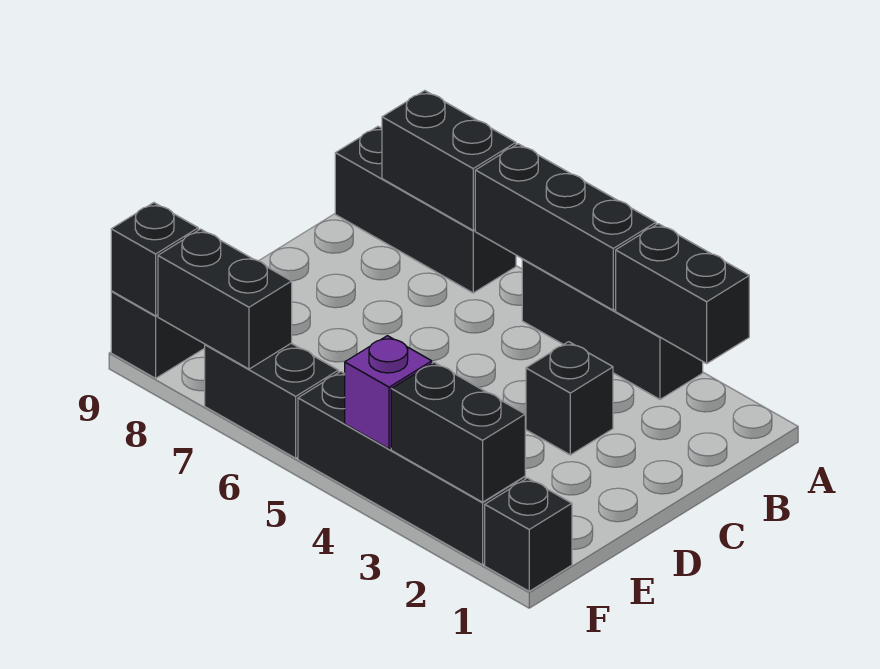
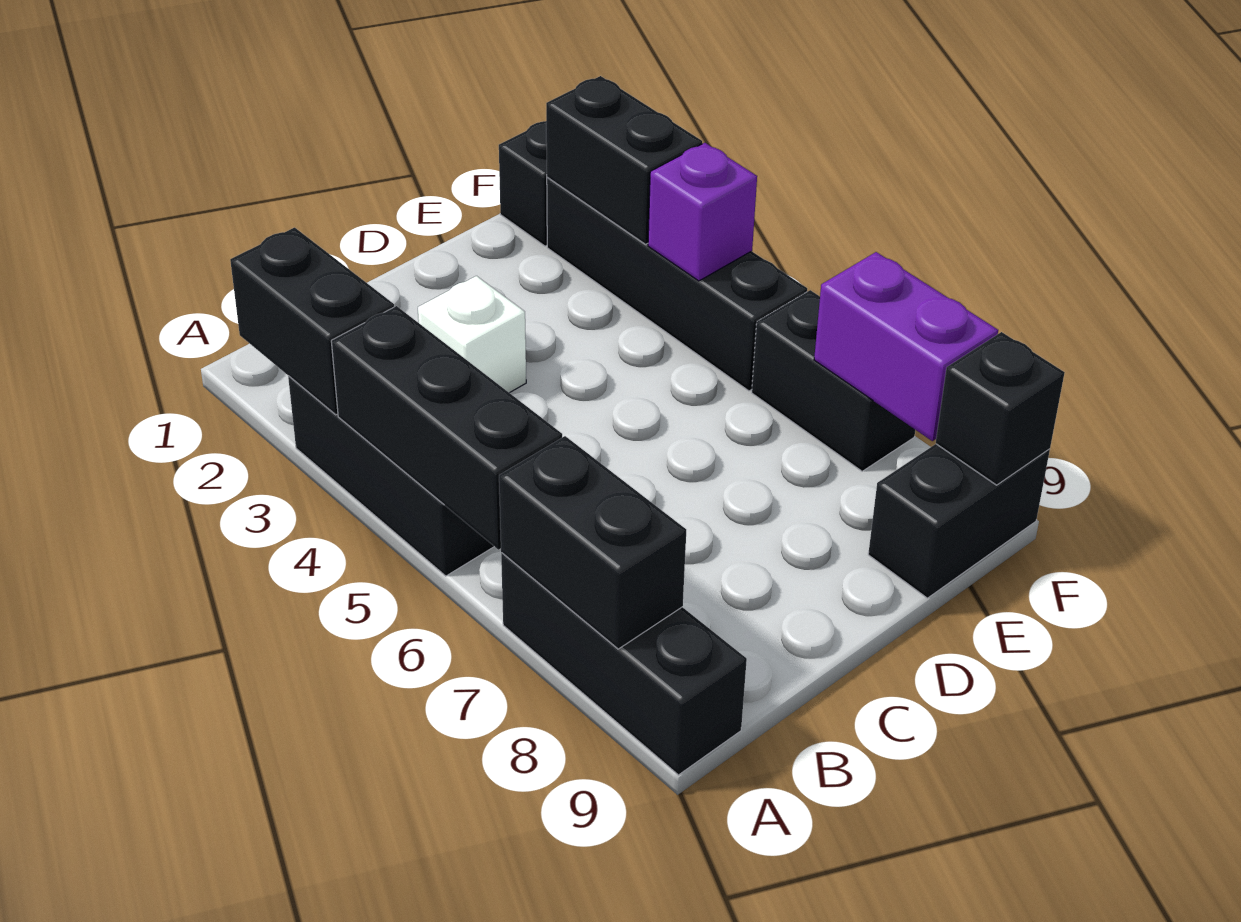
black brick C3 level 1 -> white brick C3 level 1
black brick F7:F8 level 2 -> purple brick F7:F8 level 2

